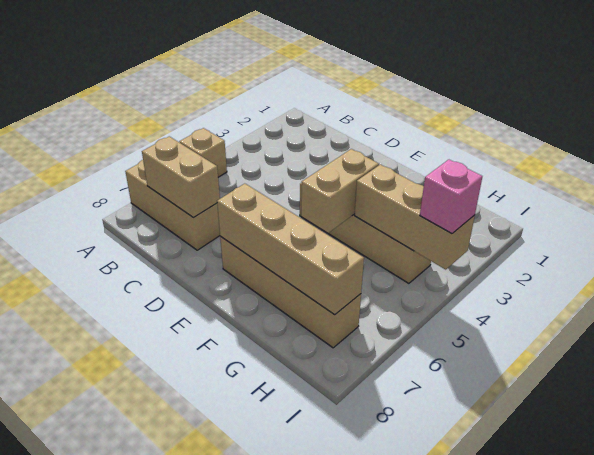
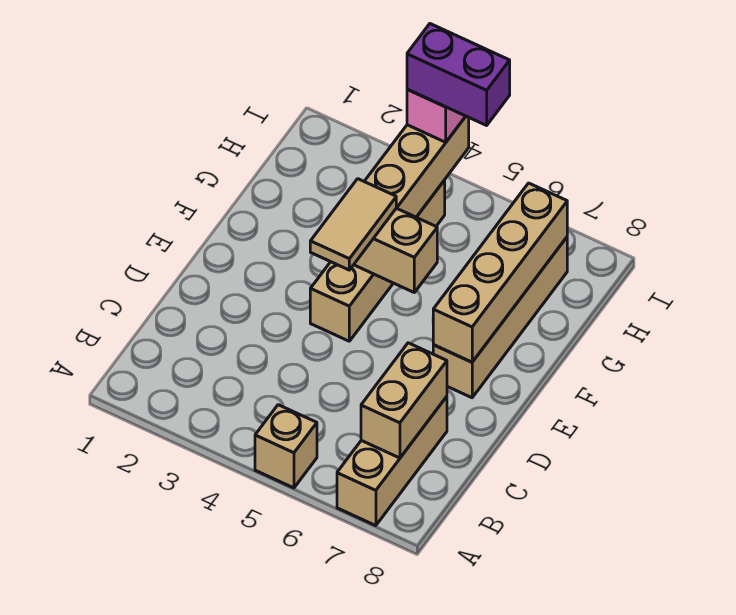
none -> tan tile E4:F4 level 3
none -> purple brick I4:I5 level 4

